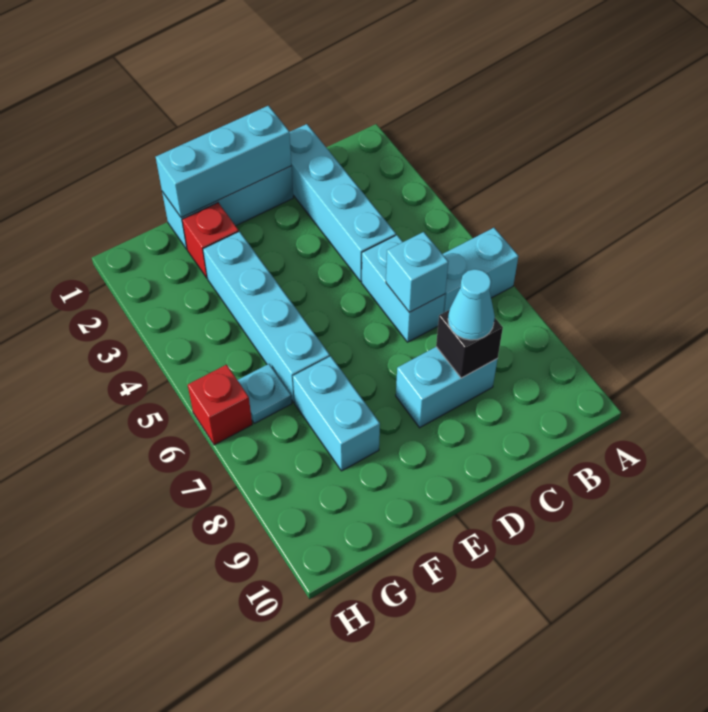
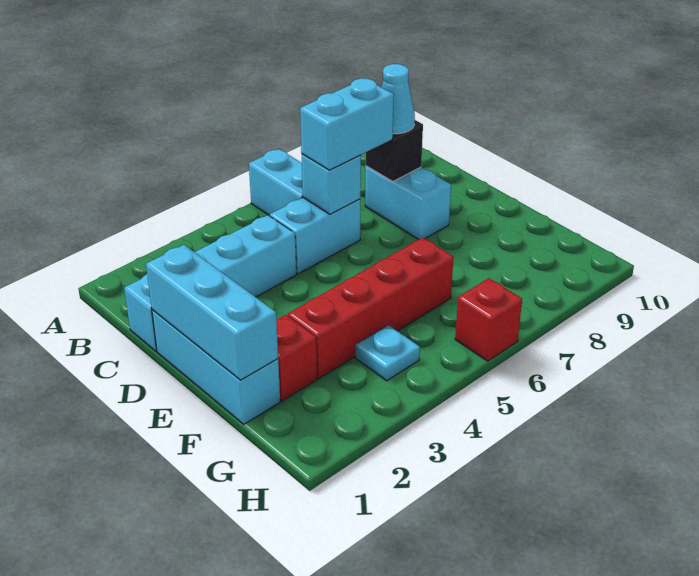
cyan brick F3:F6 level 1 -> red brick F3:F6 level 1
cyan brick F7:F8 level 1 -> cyan brick C6:C7 level 3
cyan plate G6 level 1 -> cyan plate G4 level 1

